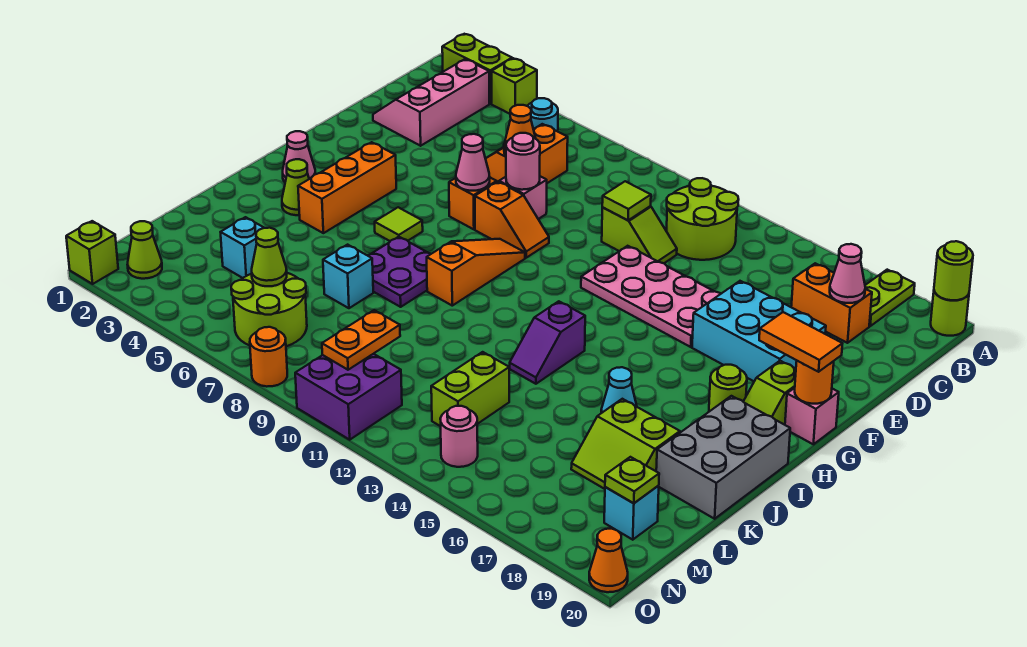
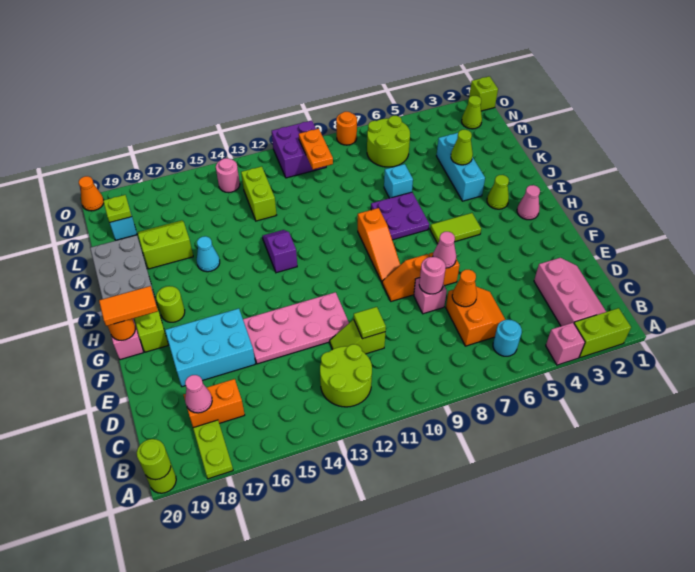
lime brick A4 level 1 -> pink brick A4 level 1
orange brick G4:I4 level 1 -> none
lime tile H6 level 1 -> lime tile H5:H6 level 1
cyan brick L4 level 1 -> cyan brick J4:L4 level 1
lime cone M6 level 2 -> lime cone K4 level 2

